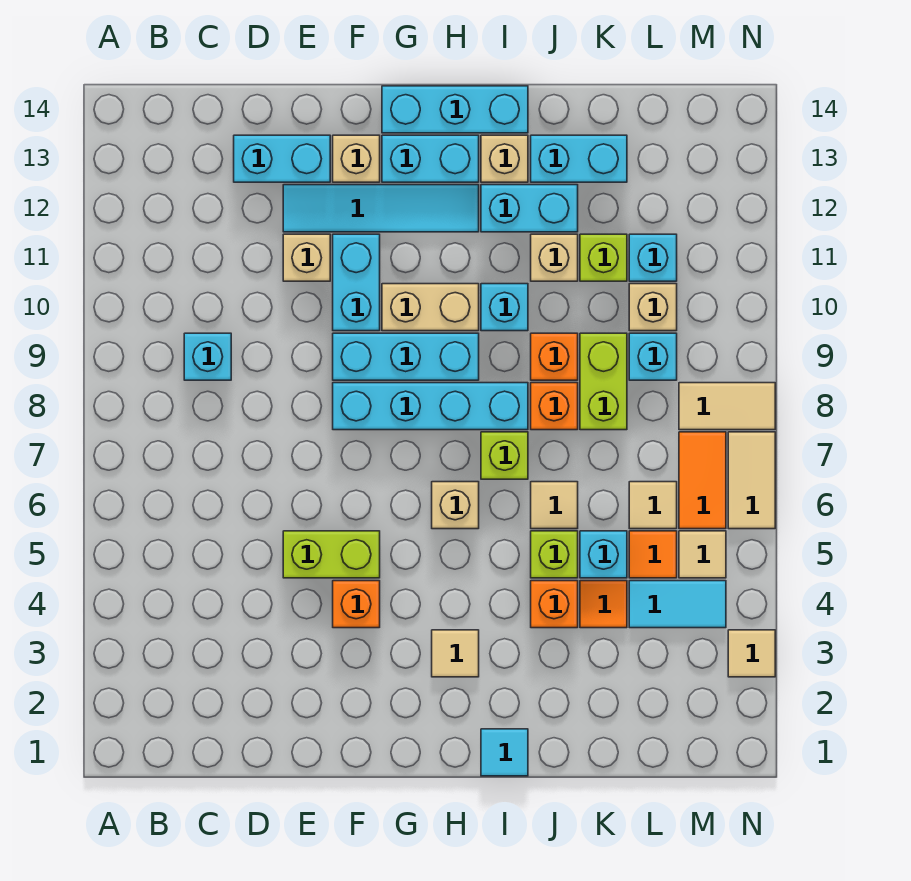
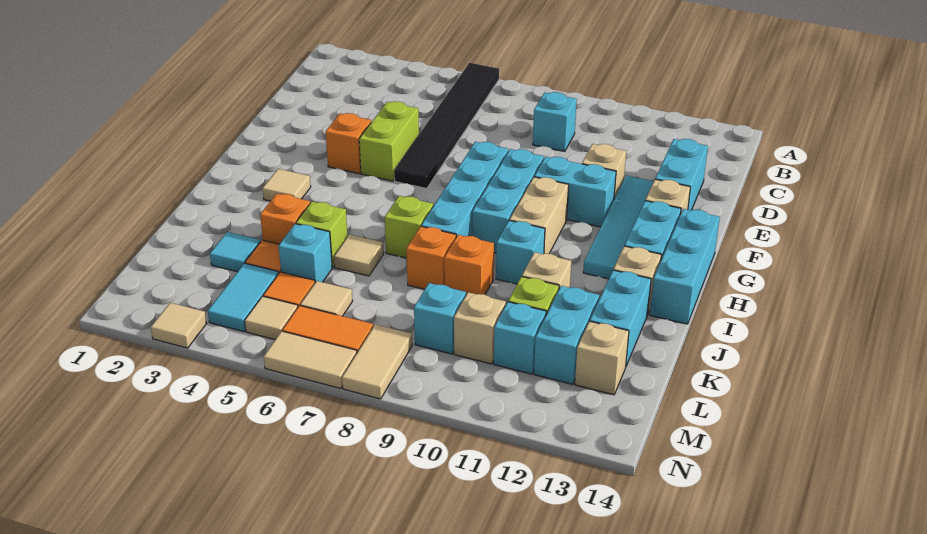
none -> black tile A6:F6 level 1
tan brick H6 level 1 -> tan brick L13 level 1
cyan tile I1 level 1 -> cyan tile K3 level 1
cyan brick I12:J12 level 1 -> cyan brick K12:L12 level 1
lime brick K8:K9 level 1 -> none

